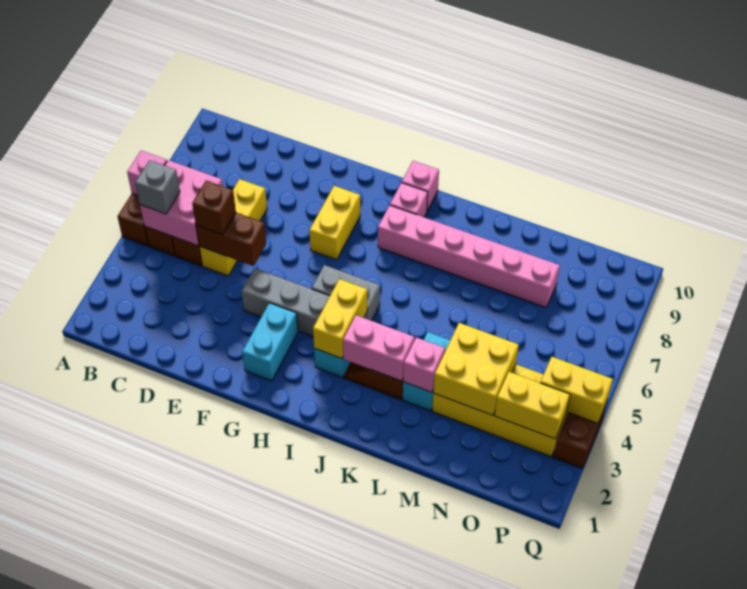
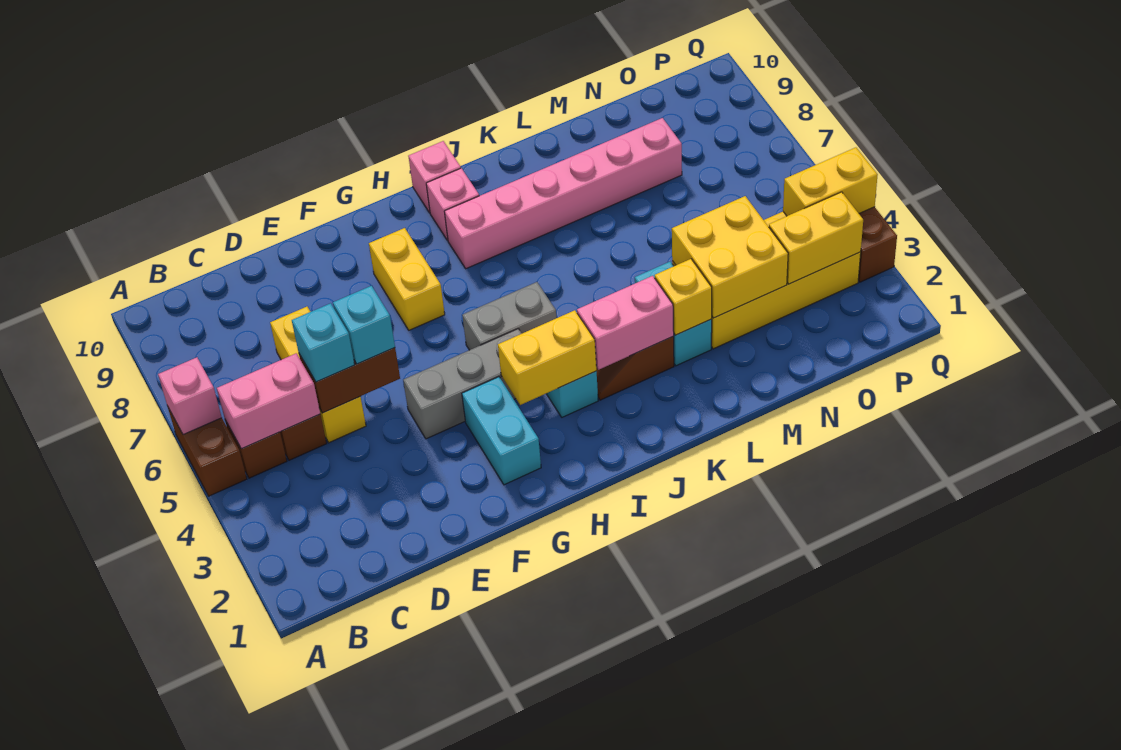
pink brick B5:C6 level 2 -> pink brick B5:C5 level 2
grey brick B5 level 3 -> none
brown brick D5 level 3 -> cyan brick D5 level 3
none -> cyan brick E5 level 3
yellow brick I3:I4 level 2 -> yellow brick H3:I3 level 2
pink brick L3 level 2 -> yellow brick L3 level 2

